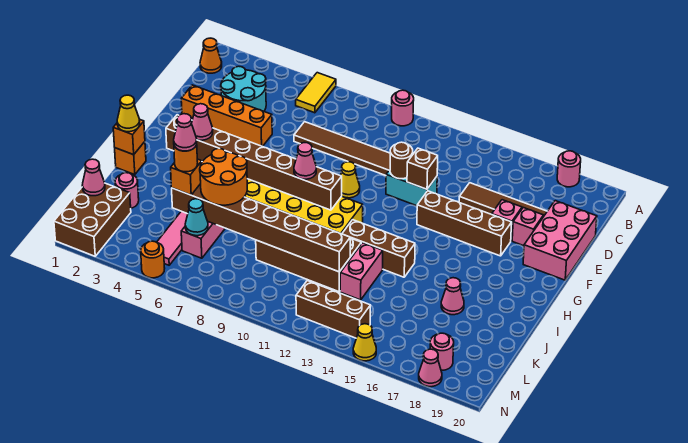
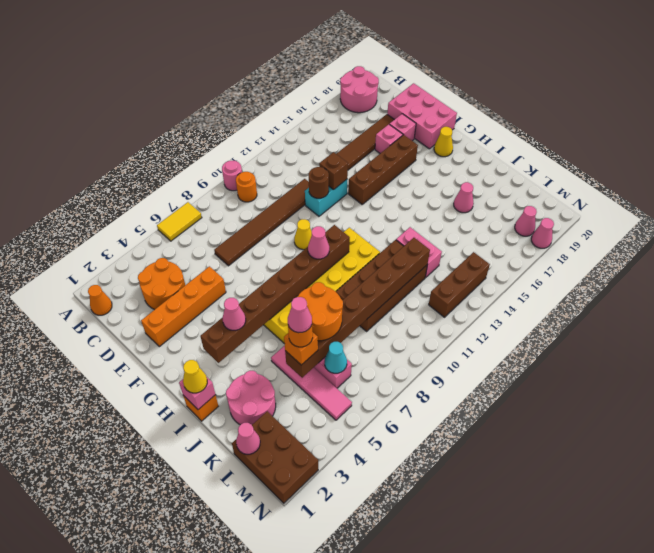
yellow tile A6:B6 level 1 -> yellow tile A6:A7 level 1
pink round brick A18 level 1 -> pink round brick A18:B19 level 1
cyan round brick C3:D4 level 1 -> orange round brick C3:D4 level 1
orange brick I1 level 2 -> pink brick I1 level 2
brown brick I12:I14 level 1 -> none
pink round brick K2 level 1 -> pink round brick J2:K3 level 1
pink round brick M18 level 1 -> pink cone M18 level 1
orange round brick N5 level 1 -> orange round brick B10 level 1
yellow cone N15 level 1 -> yellow cone G19 level 1

